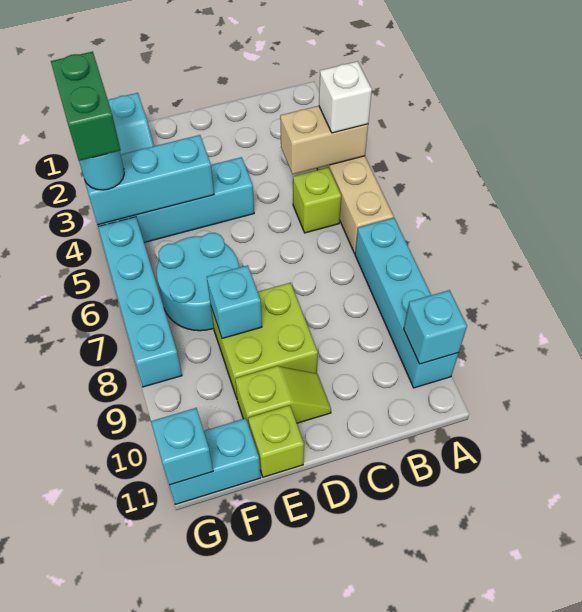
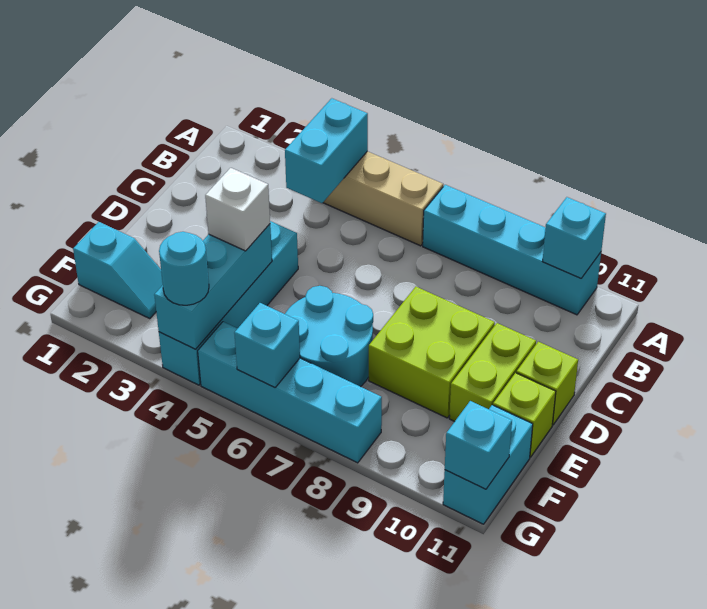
tan brick A4:B4 level 2 -> cyan brick A4:B4 level 2
white brick A4 level 3 -> white brick E4 level 3
lime brick B5 level 1 -> lime brick D11 level 1
lime slope D10:E10 level 1 top E -> lime brick D10:E10 level 1
cyan brick E8 level 2 -> cyan brick G6 level 2
green brick G3:G4 level 4 -> none

